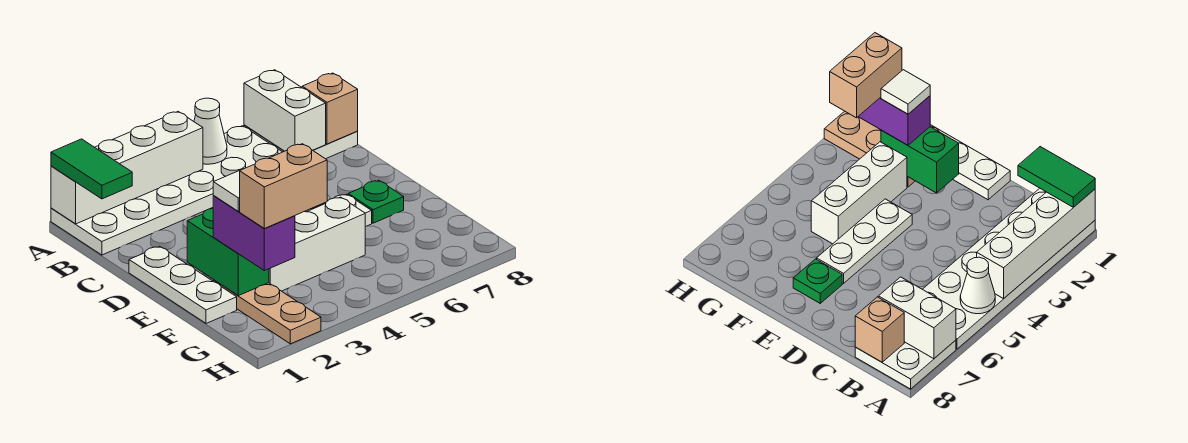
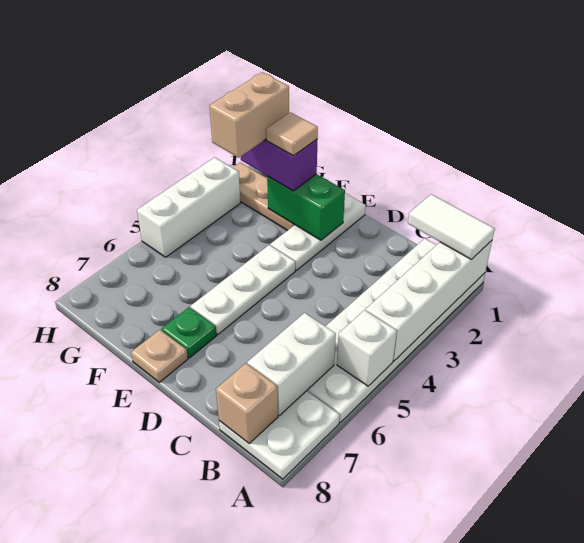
green tile A1:B1 level 3 -> white tile A1:B1 level 3
white cone A5 level 2 -> white brick A5 level 2
white brick A7:B7 level 2 -> white brick B6:B7 level 2
white plate D1:F1 level 1 -> white plate E1:E3 level 1
none -> tan plate E8 level 1
white tile F2 level 4 -> tan tile F2 level 4
white brick F3:F5 level 1 -> white brick H3:H5 level 1

